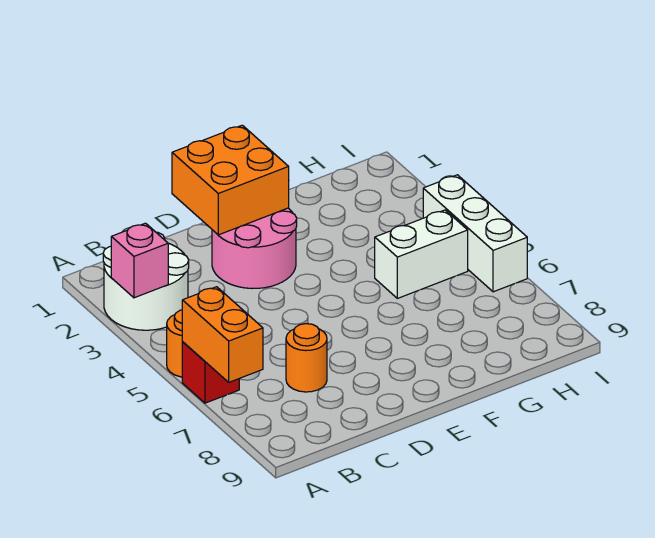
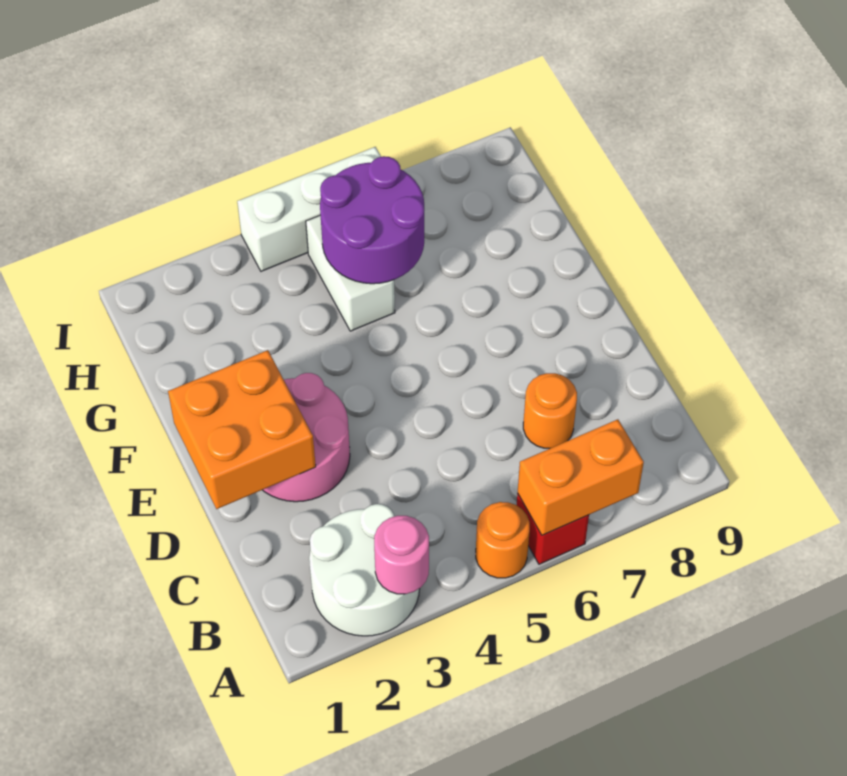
pink brick A3 level 2 -> pink round brick A3 level 2
none -> purple round brick G5:H6 level 2

